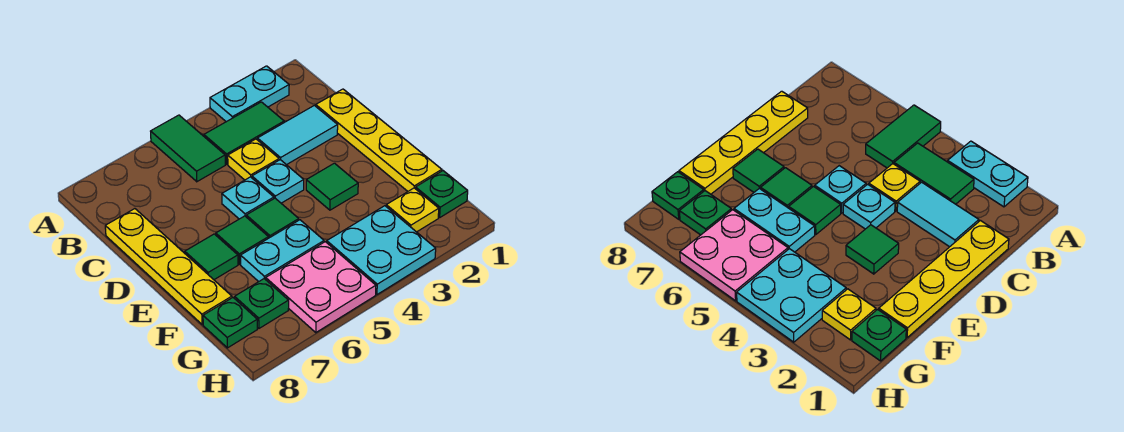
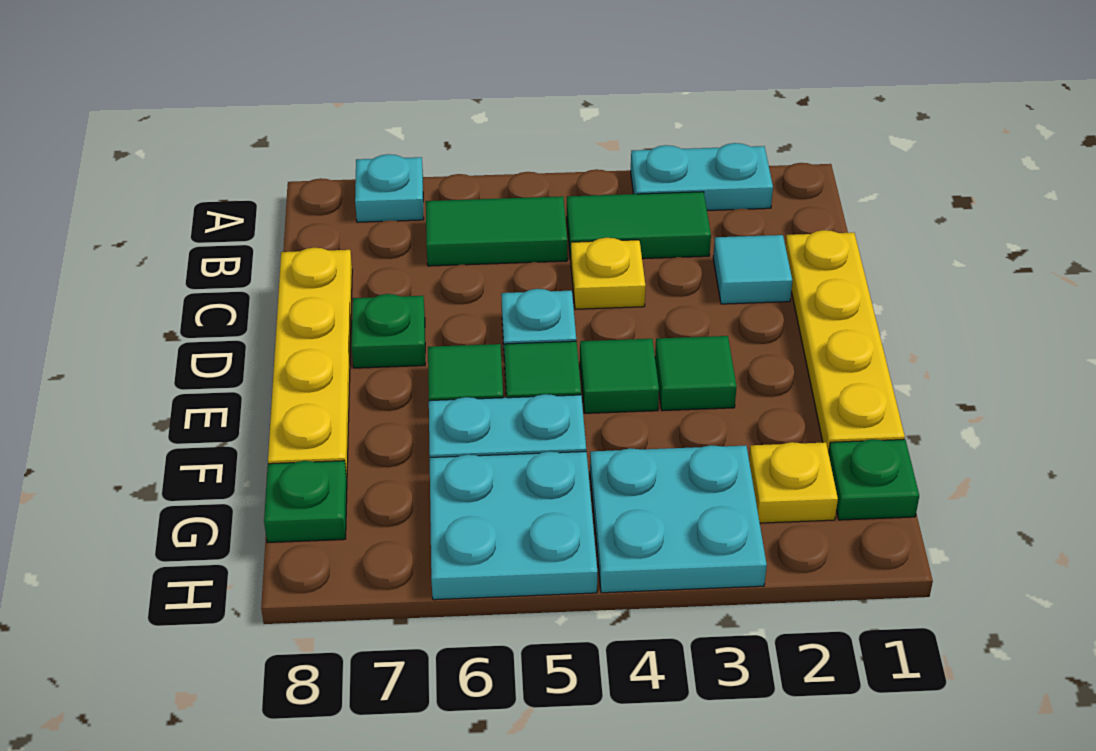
green tile A5:B5 level 1 -> green tile B5:B6 level 1
cyan tile C2:C3 level 1 -> cyan tile C2 level 1
cyan plate D4 level 1 -> cyan plate A7 level 1
green tile E7 level 1 -> green tile E4 level 1
pink plate G5:H6 level 1 -> cyan plate G5:H6 level 1
green plate G7 level 1 -> green plate D7 level 1

